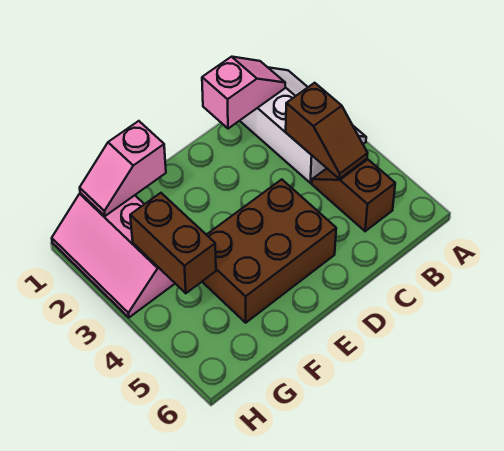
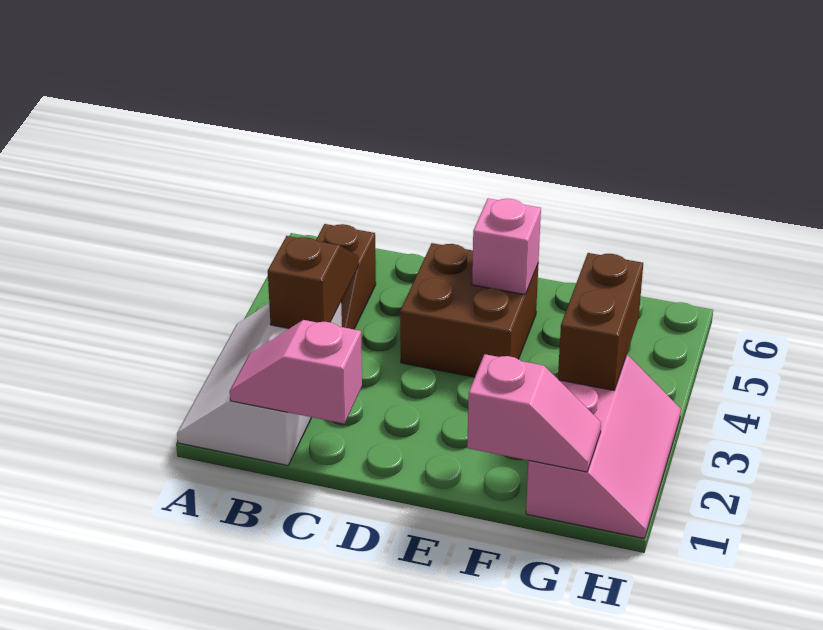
brown brick D4:F5 level 1 -> brown brick D4:E5 level 1
none -> pink brick E5 level 2

